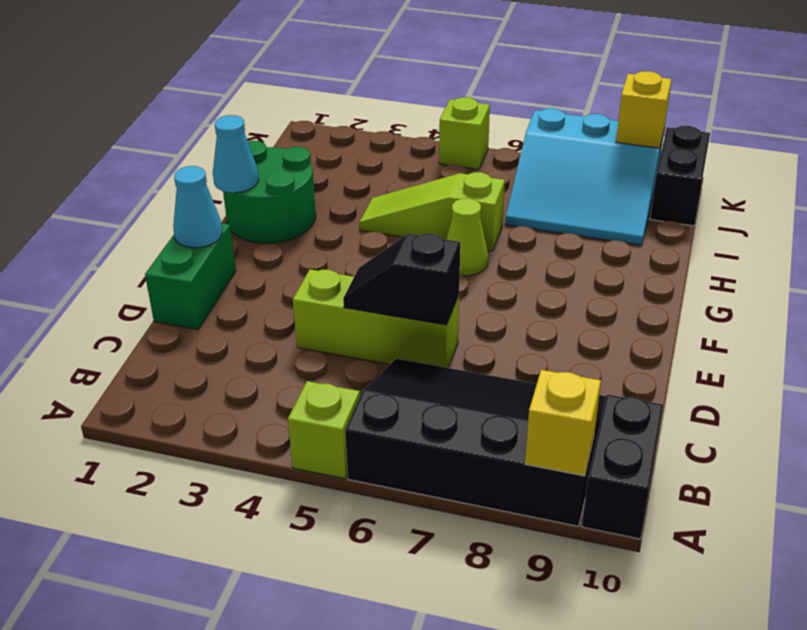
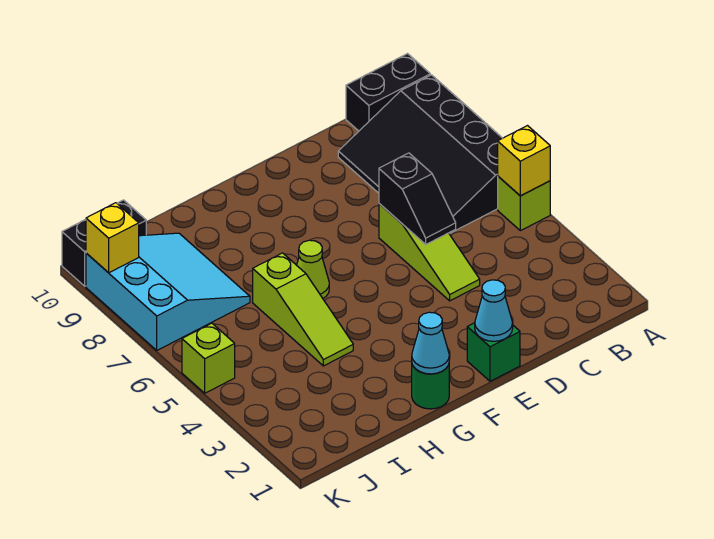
yellow brick A9 level 2 -> yellow brick A5 level 2
green brick D1:E1 level 1 -> green brick E1 level 1
lime brick D4:D6 level 1 -> lime slope D4:D6 level 1 top 6
green round brick G1:H2 level 1 -> green round brick G1 level 1

